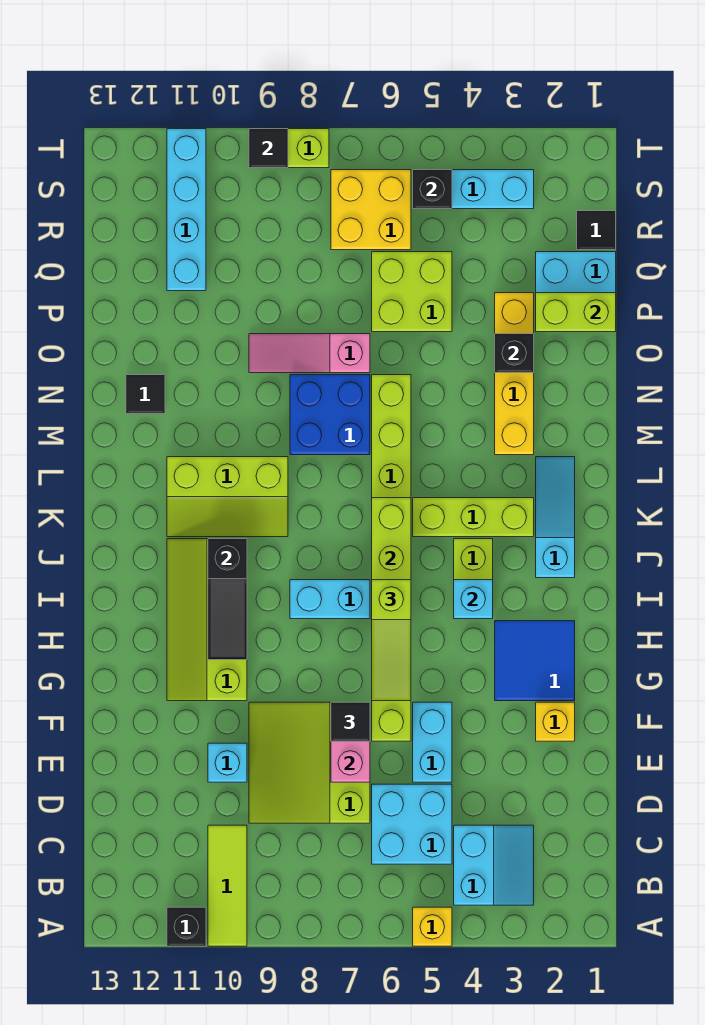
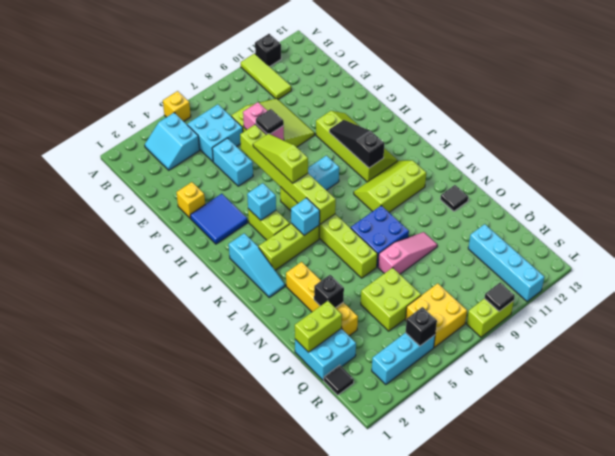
cyan brick E10 level 1 -> cyan brick K5 level 2

